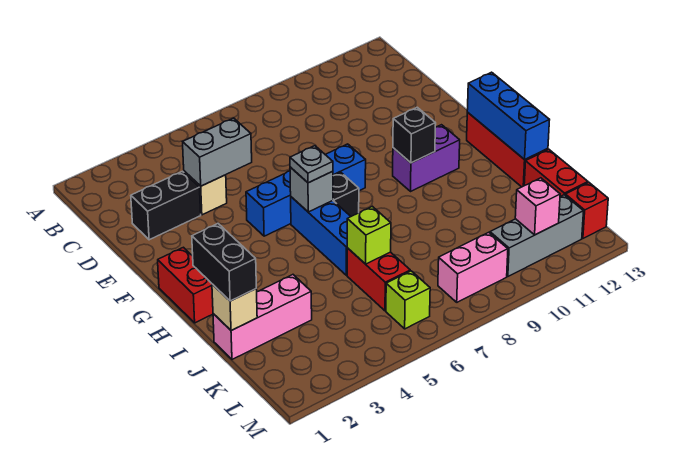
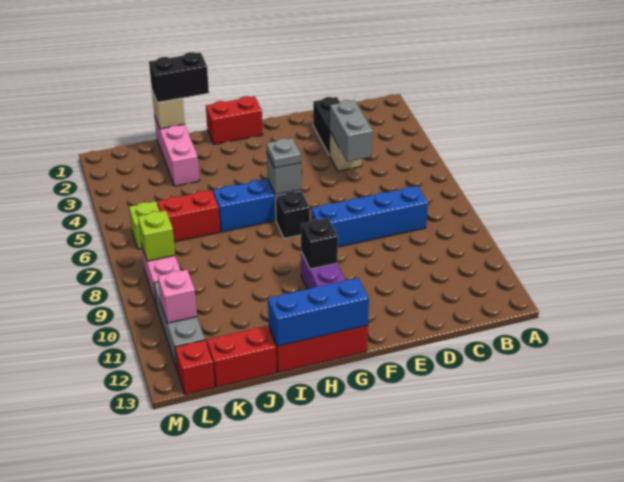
blue brick F5:F8 level 1 -> blue brick C8:F8 level 1
lime brick J6 level 2 -> lime brick L8 level 2

